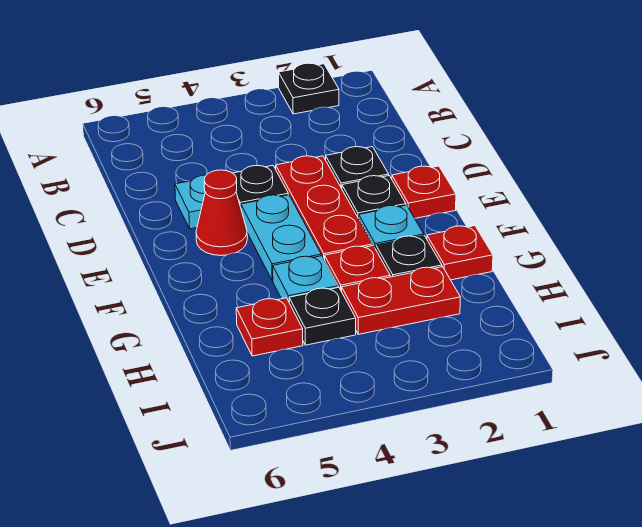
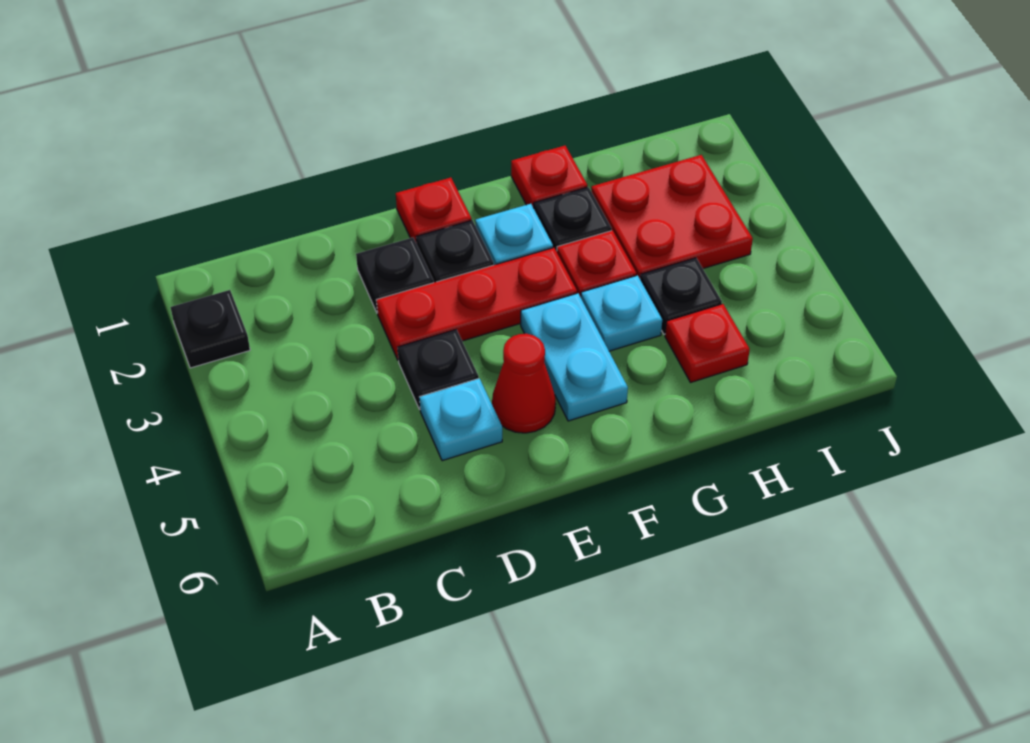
cyan plate E4:F4 level 1 -> cyan plate F4:F5 level 1
red plate H2:H3 level 1 -> red plate H2:I3 level 1

